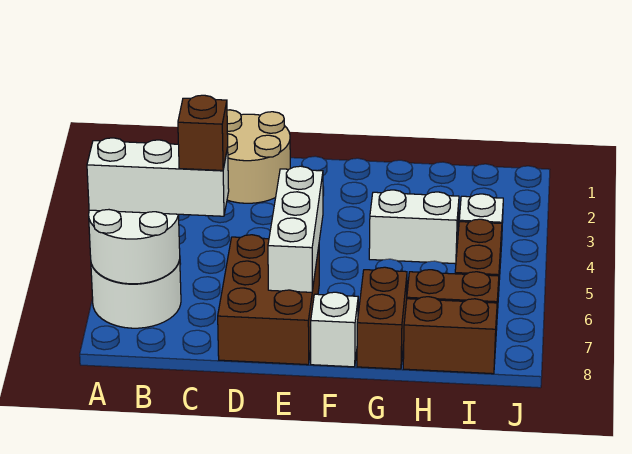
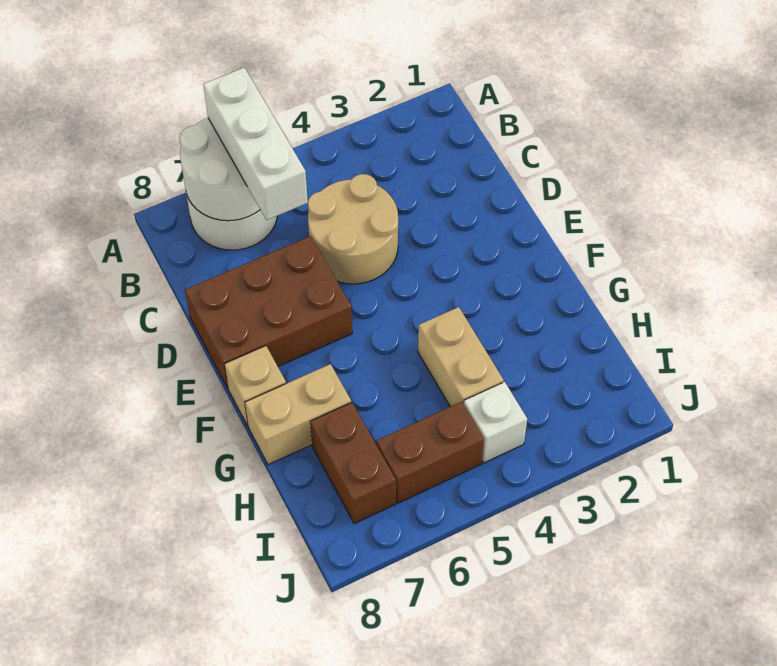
tan round brick C1:D2 level 1 -> tan round brick C4:D5 level 1
brown brick C6 level 4 -> none
white brick E5:E7 level 2 -> none
white brick F8 level 1 -> tan brick F8 level 1
white brick G4:H4 level 1 -> tan brick G4:H4 level 1
brown brick G7:G8 level 1 -> tan brick G7:G8 level 1
brown brick H8:I8 level 1 -> none

